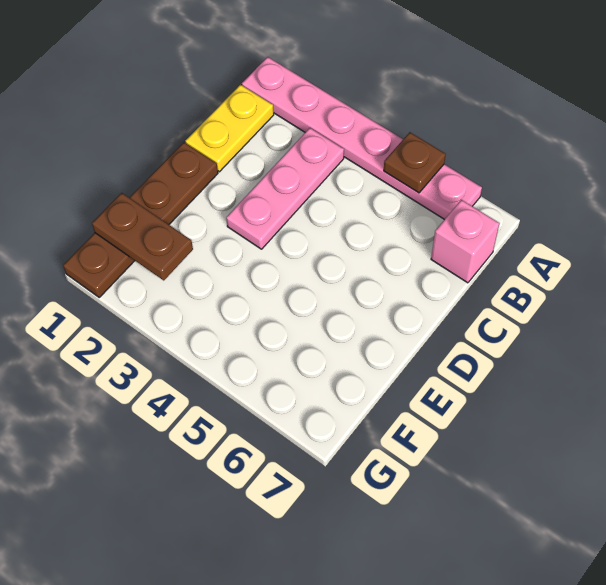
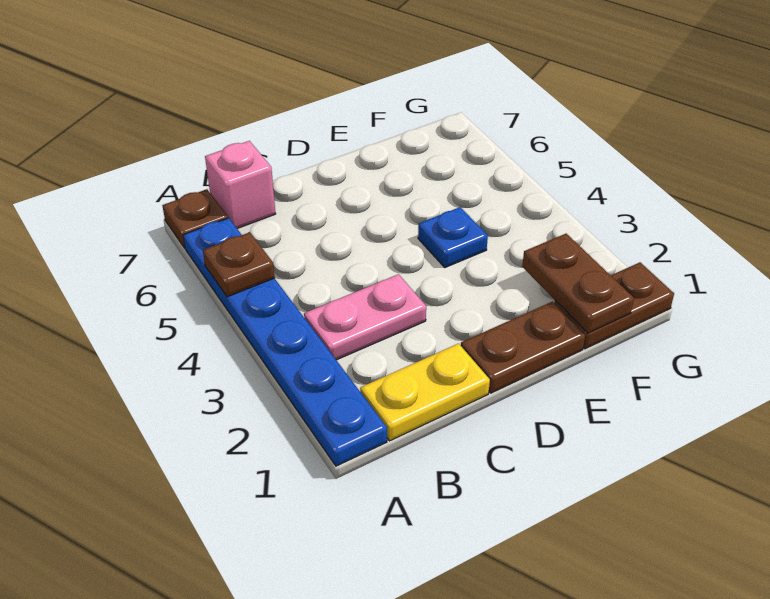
pink plate A1:A6 level 1 -> blue plate A1:A6 level 1
none -> brown plate A7 level 1
pink plate B3:D3 level 1 -> pink plate B3:C3 level 1
none -> blue plate E4 level 1

